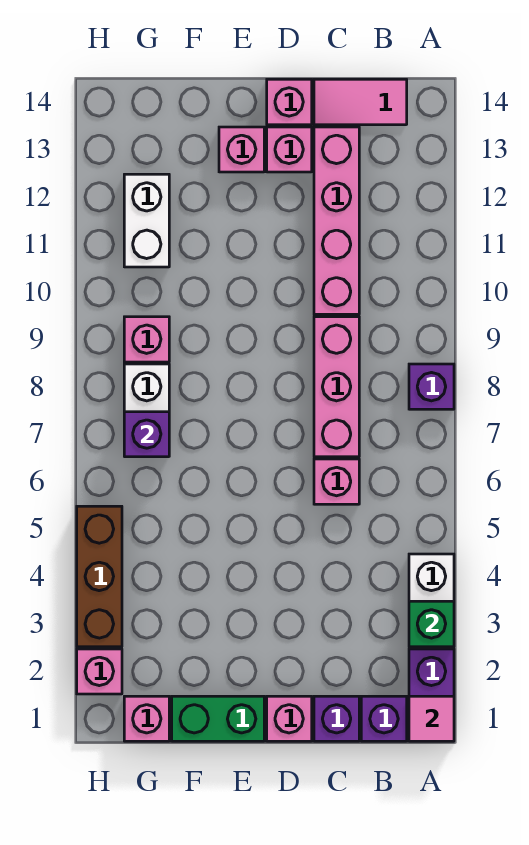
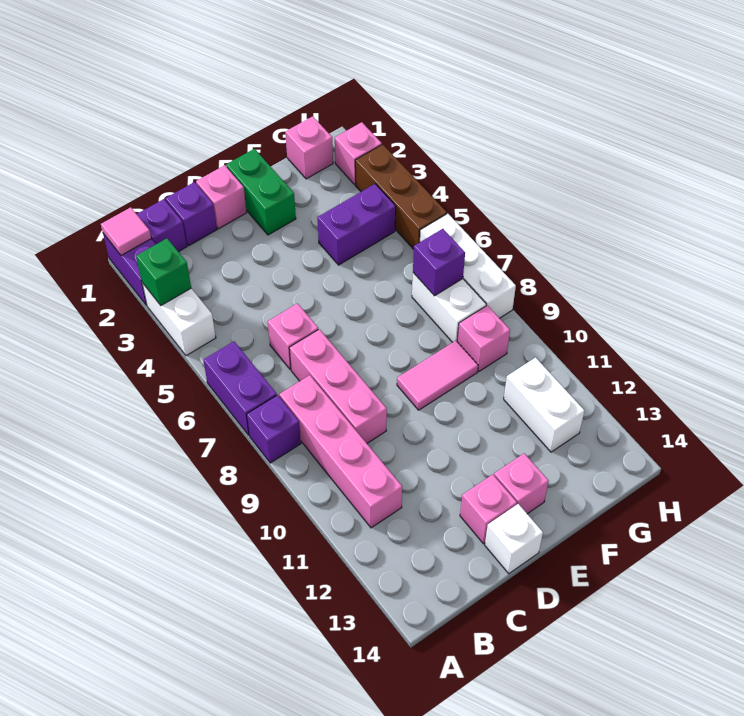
none -> purple brick A6:A7 level 1
pink tile B14:C14 level 1 -> pink tile E9:F9 level 1
pink brick C10:C13 level 1 -> pink brick B8:B11 level 1
pink brick D14 level 1 -> white brick D14 level 1
green brick E1:F1 level 1 -> green brick E1:E2 level 1
none -> purple brick F4:G4 level 1
none -> white brick H6:H8 level 1

